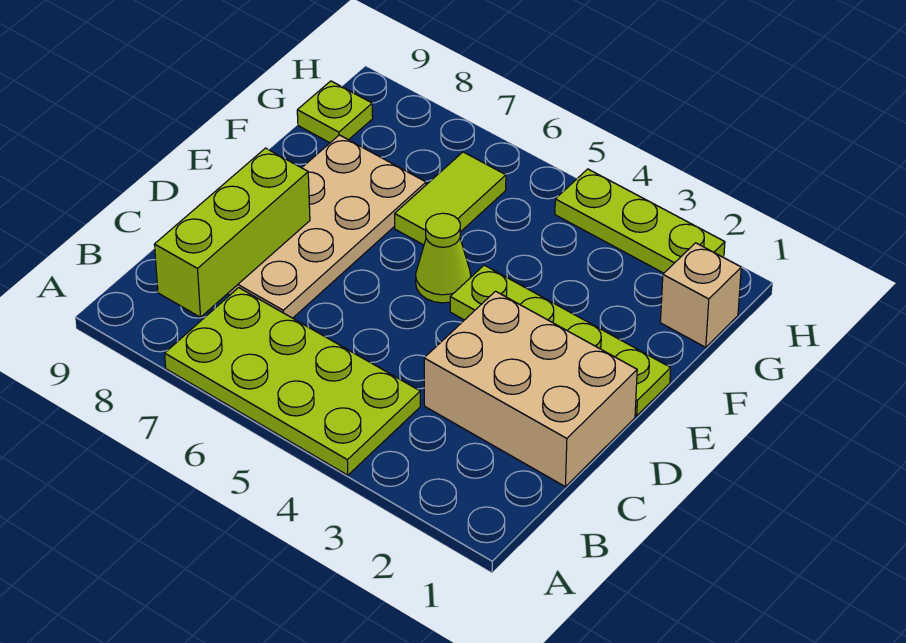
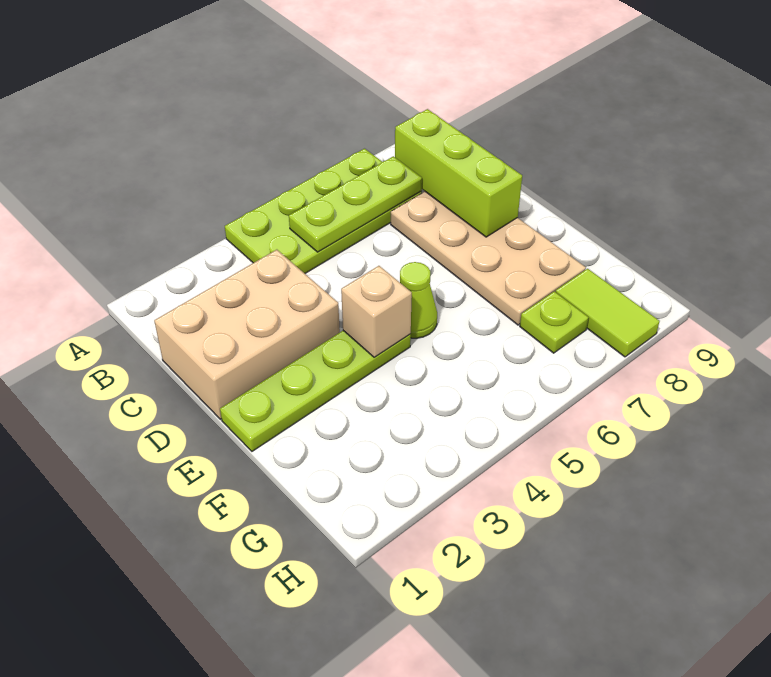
lime tile F6:G6 level 1 -> lime tile G8:H8 level 1
tan brick G1 level 1 -> tan brick E4 level 2
lime plate G9 level 1 -> lime plate G7 level 1
lime plate H2:H4 level 1 -> lime plate B5:B7 level 2

